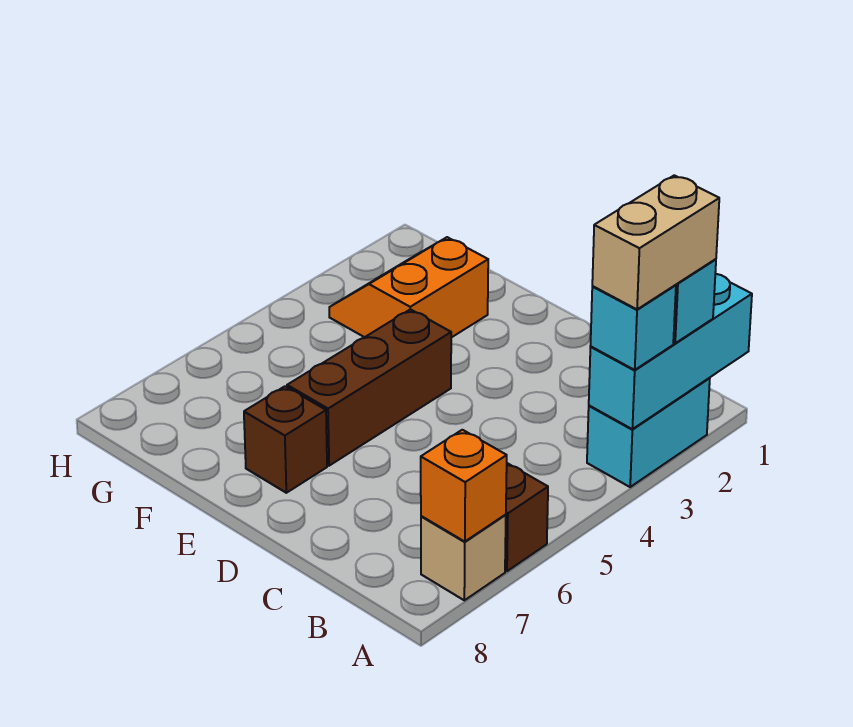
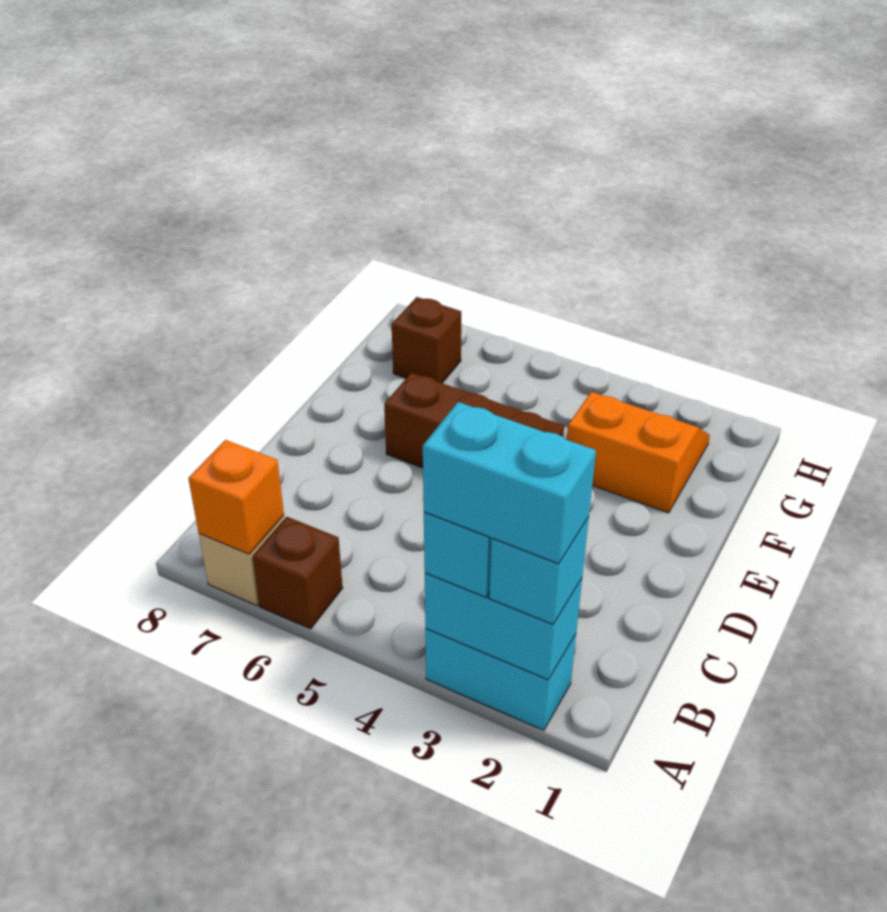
cyan brick A1:A3 level 2 -> cyan brick A2:A3 level 2
tan brick A2:A3 level 4 -> cyan brick A2:A3 level 4
brown brick E7 level 1 -> brown brick G7 level 1

